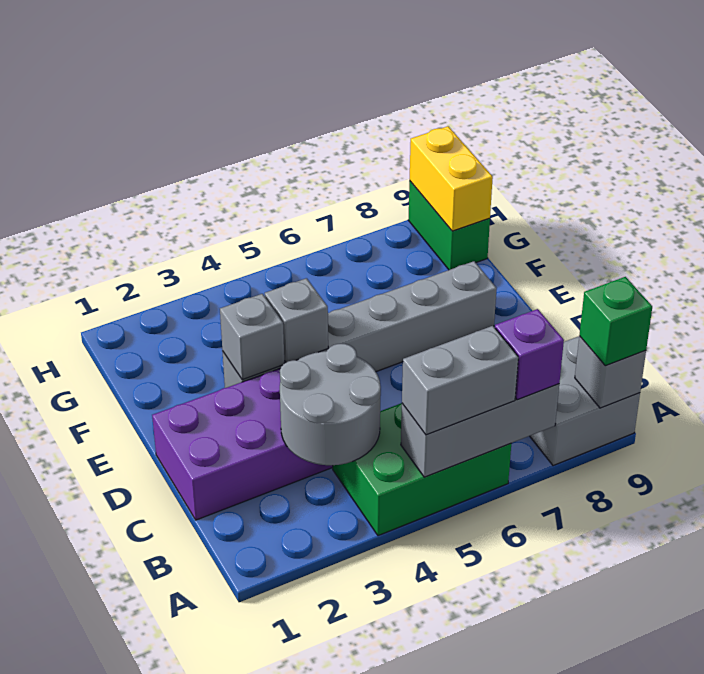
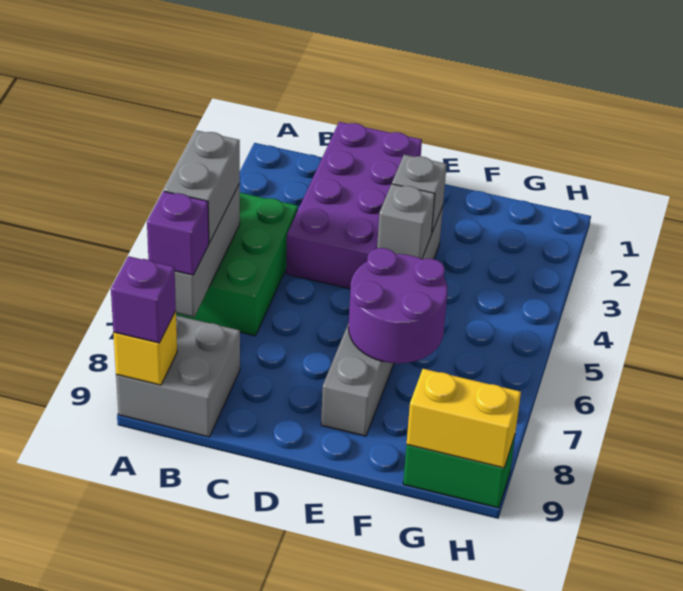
grey brick A9 level 2 -> yellow brick A9 level 2
green brick A9 level 3 -> purple brick A9 level 3
grey round brick B3:C4 level 2 -> none
none -> purple round brick E6:F7 level 2

